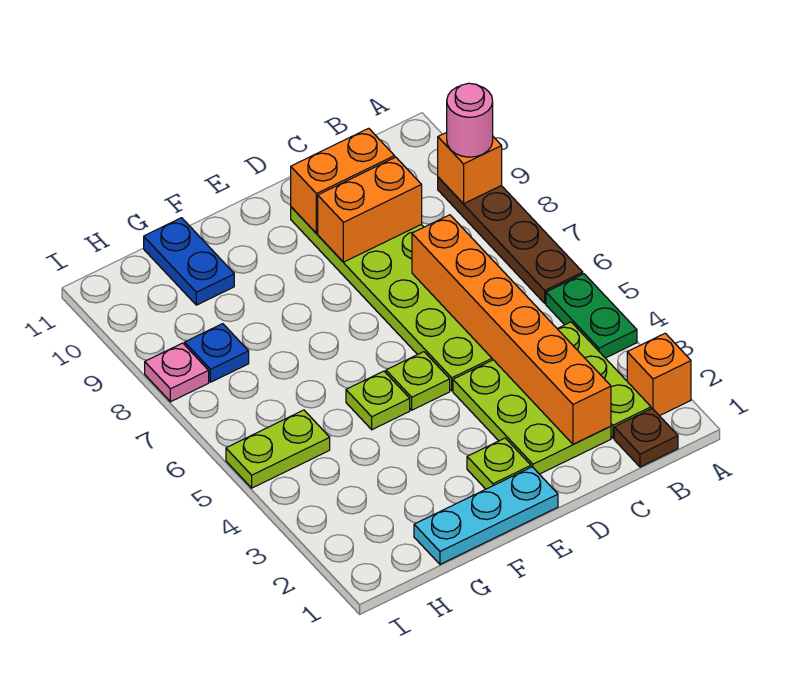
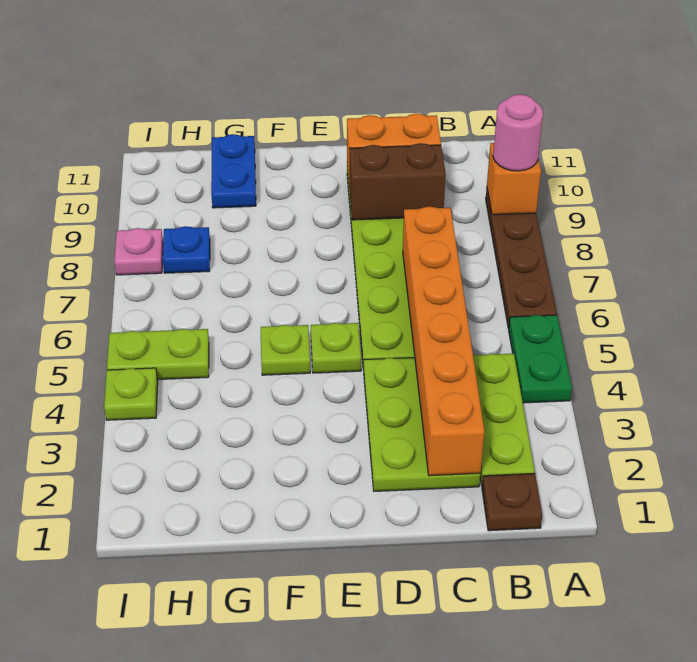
orange brick A2 level 1 -> none
orange brick C9:D9 level 2 -> brown brick C9:D9 level 2
cyan plate E1:G1 level 1 -> none
lime plate E2 level 1 -> lime plate I4 level 1

